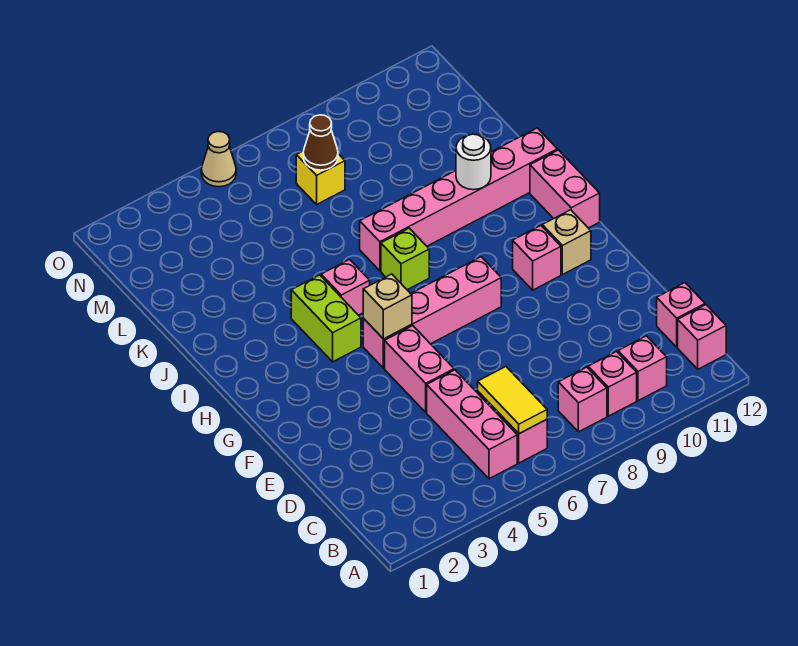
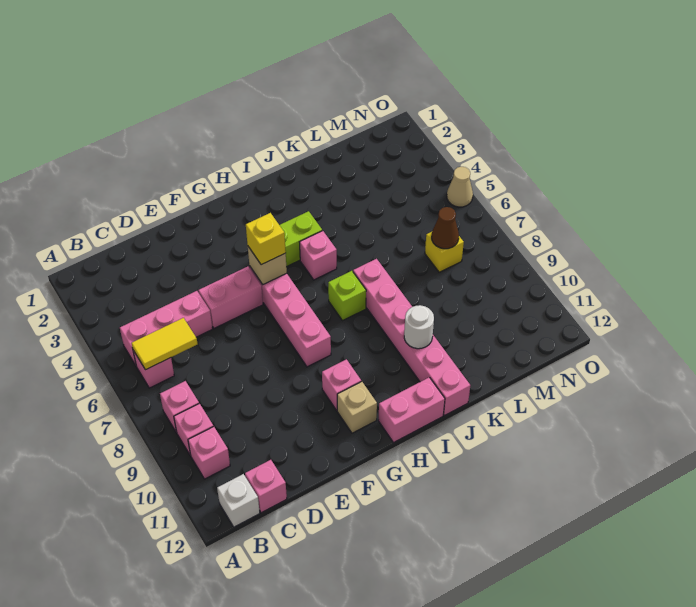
pink brick B12 level 1 -> white brick B12 level 1
none -> yellow brick G5 level 3

